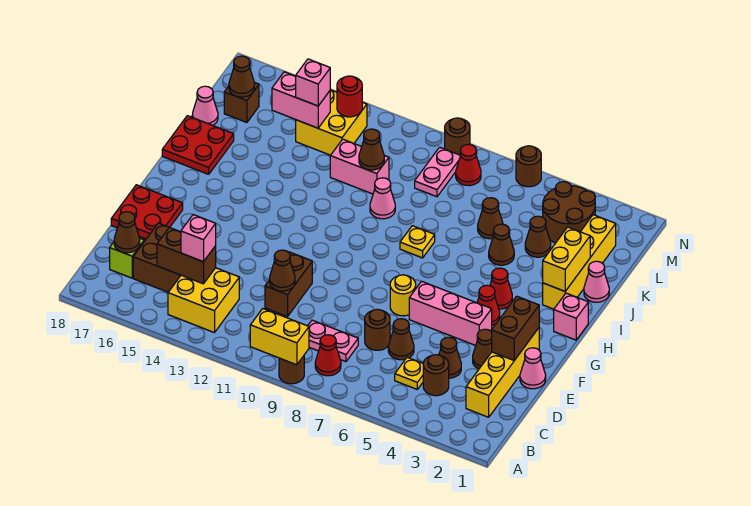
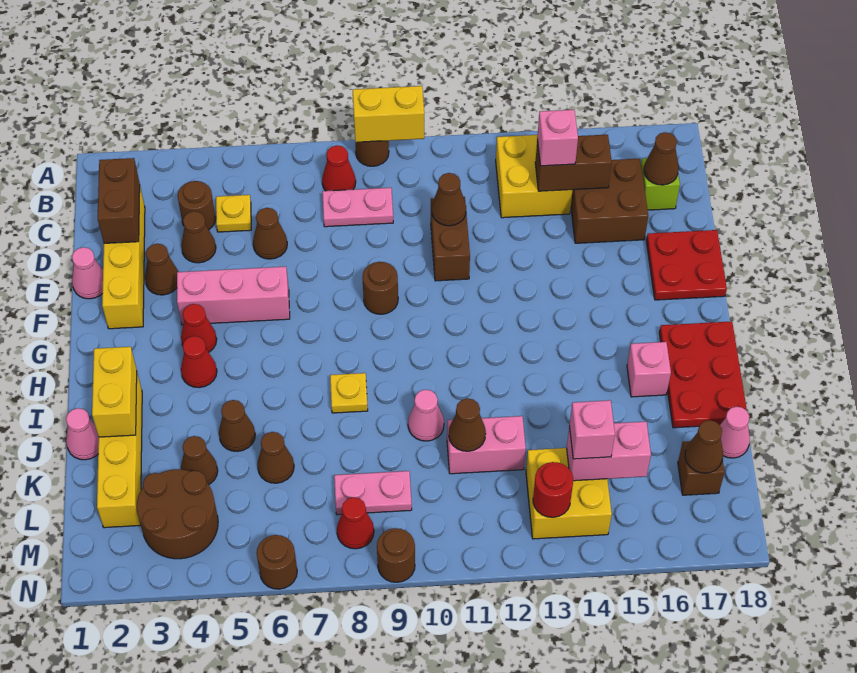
brown round brick D7 level 1 -> brown round brick F9 level 1
brown brick E2:F2 level 2 -> brown brick C2:D2 level 2
yellow round brick F7 level 1 -> none
pink brick H1 level 1 -> pink brick I16 level 1
red plate I17:J18 level 1 -> red plate H17:J18 level 1
pink plate L9:M9 level 1 -> pink plate L8:L9 level 1

